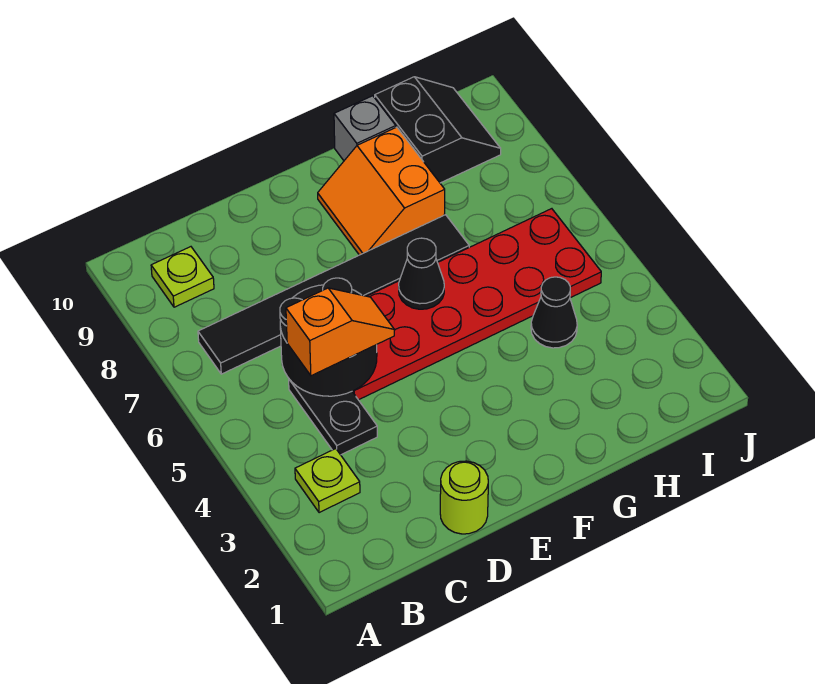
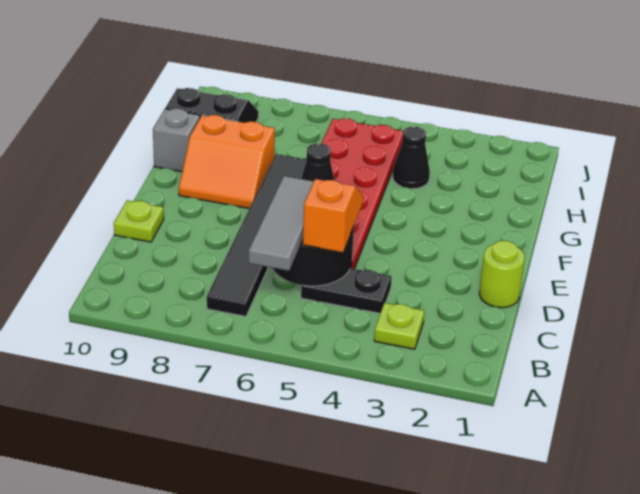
none -> grey tile B6:D6 level 3
lime plate B9 level 1 -> lime plate D10 level 1

